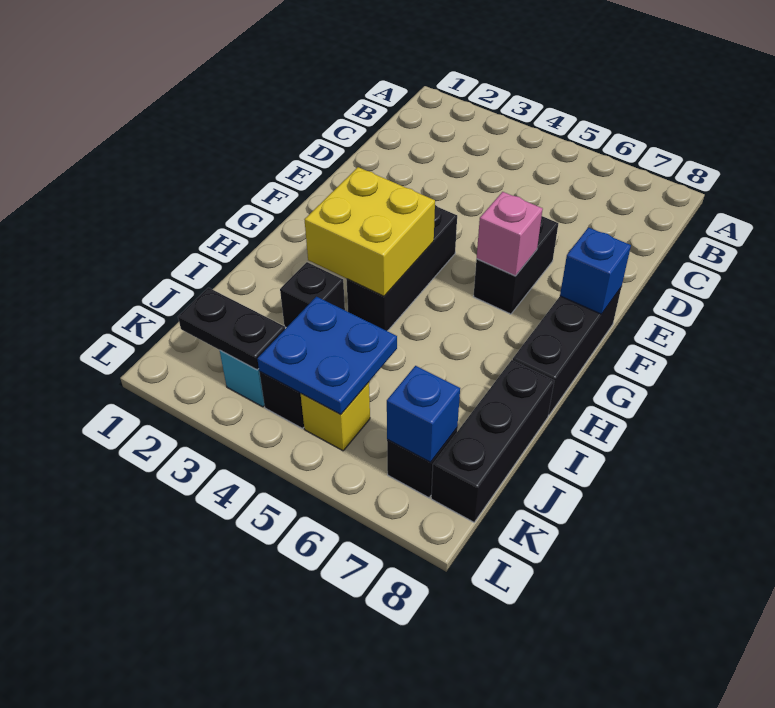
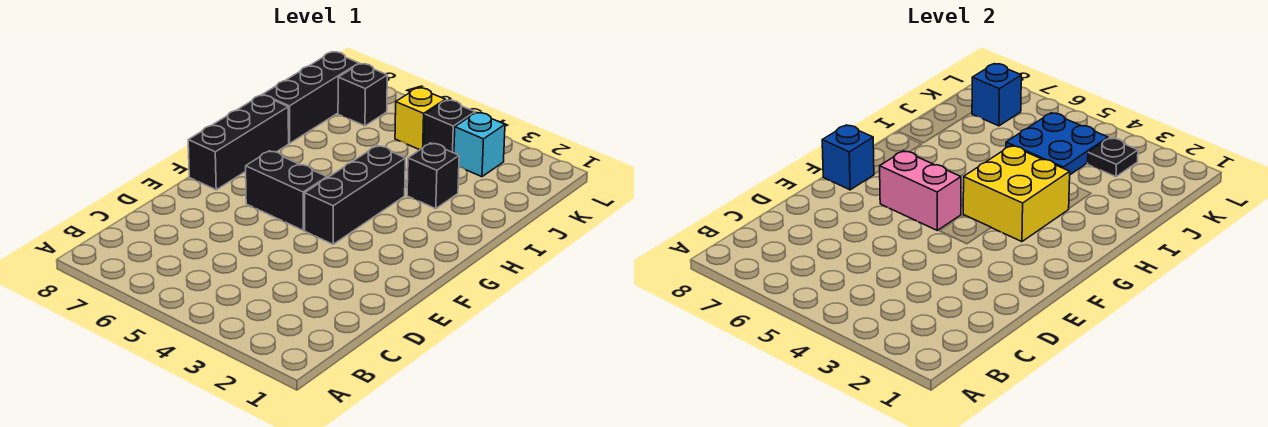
black brick E6:F6 level 1 -> black brick F5:F6 level 1
pink brick F6 level 2 -> pink brick F5:F6 level 2
black plate K2:K3 level 2 -> black plate K3 level 2

